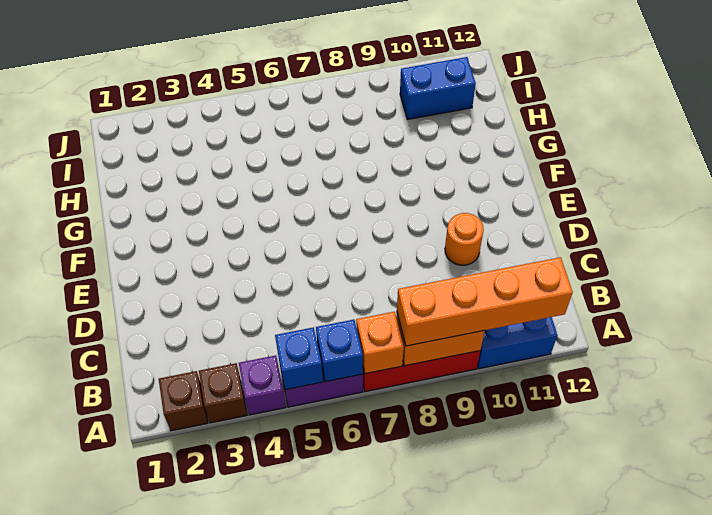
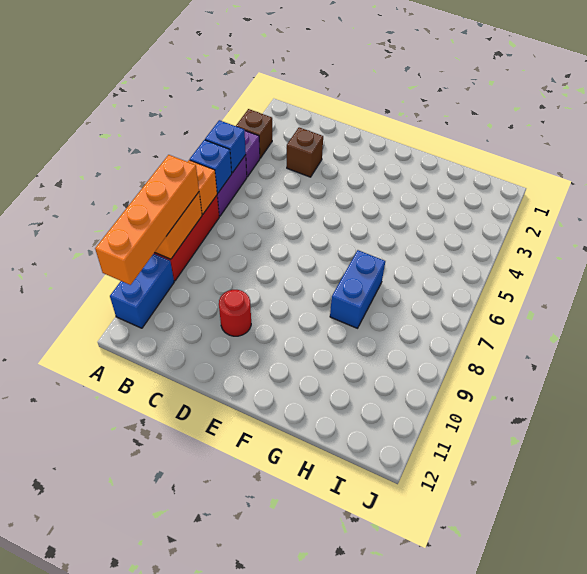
brown brick A2 level 1 -> brown brick C3 level 1
orange round brick D10 level 1 -> red round brick D10 level 1
blue brick I10:I11 level 1 -> blue brick G7:G8 level 1

